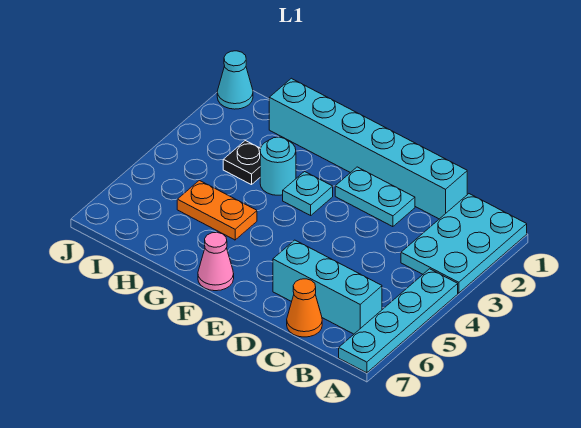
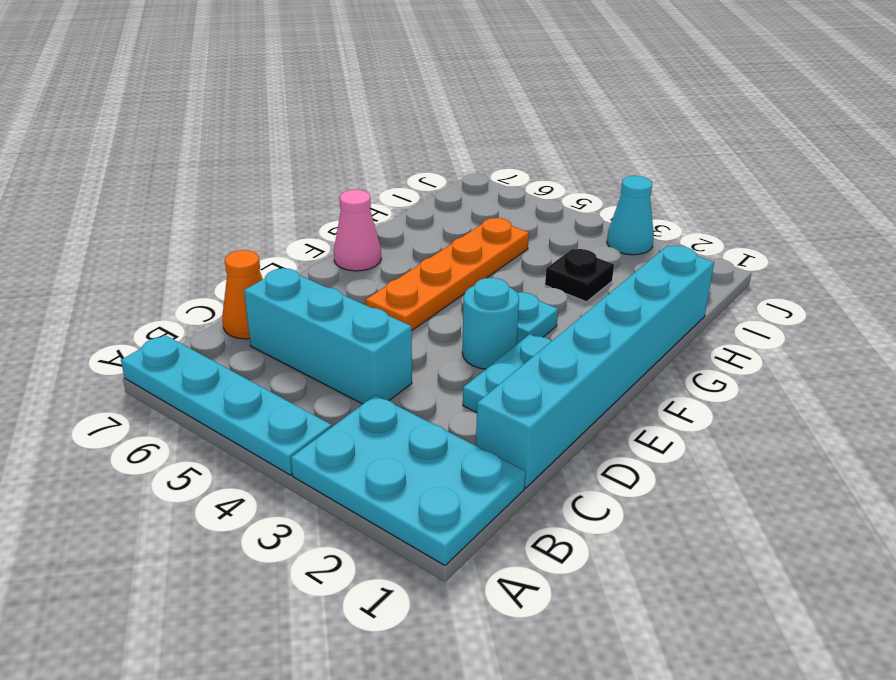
cyan brick B6:D6 level 1 -> cyan brick C4:C6 level 1
cyan round brick G3 level 1 -> cyan round brick E3 level 1
orange plate G5:H5 level 1 -> orange plate E5:H5 level 1
cyan cone J1 level 1 -> cyan cone J3 level 1

